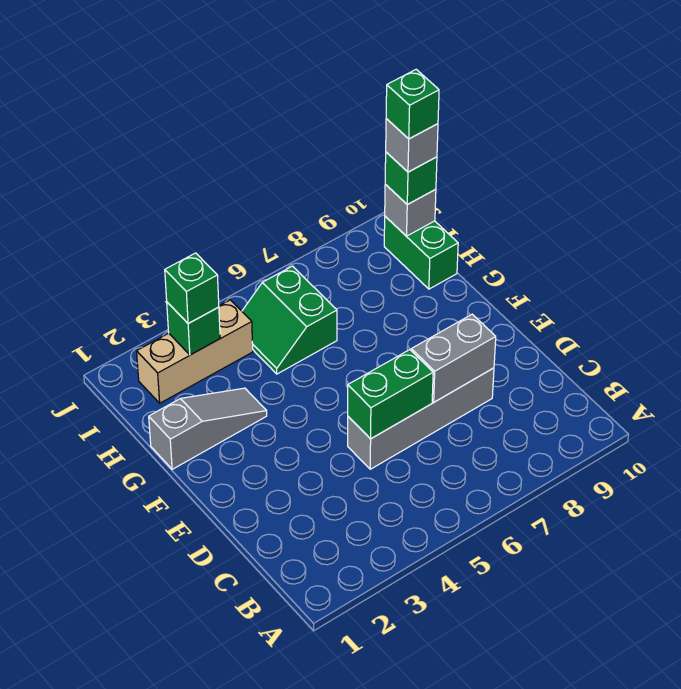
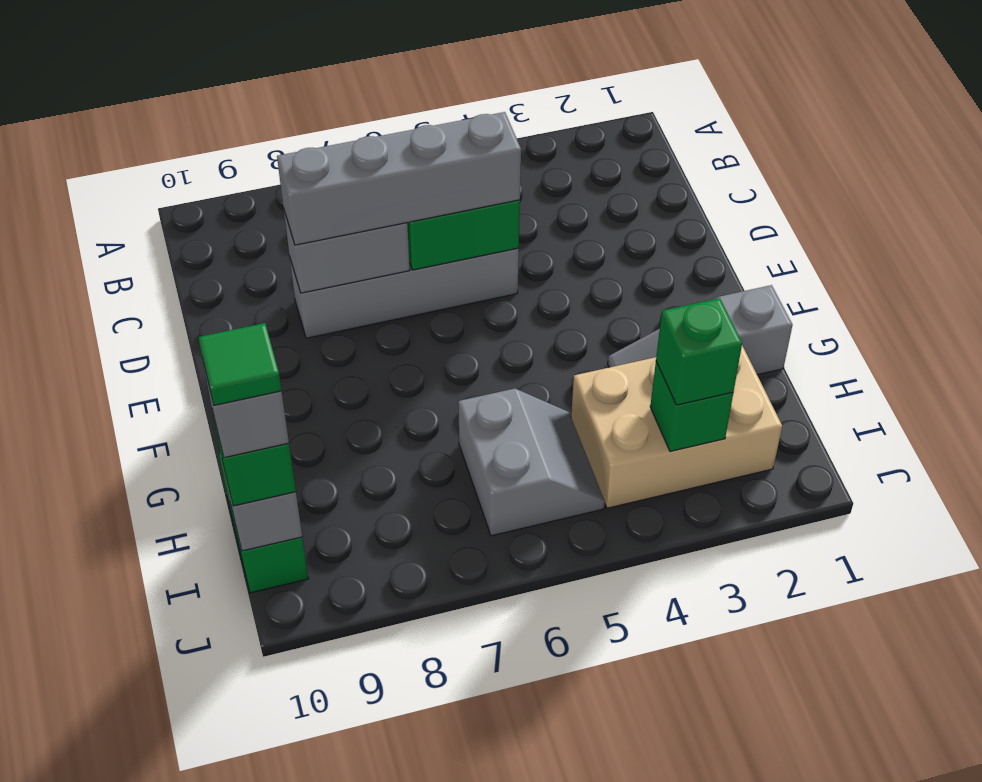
none -> grey brick D5:D8 level 3
green slope H5:I6 level 1 top 6 -> grey slope H5:I6 level 1 top 6
tan brick I2:I4 level 1 -> tan brick H2:I4 level 1
green brick I10 level 5 -> green tile I10 level 5

